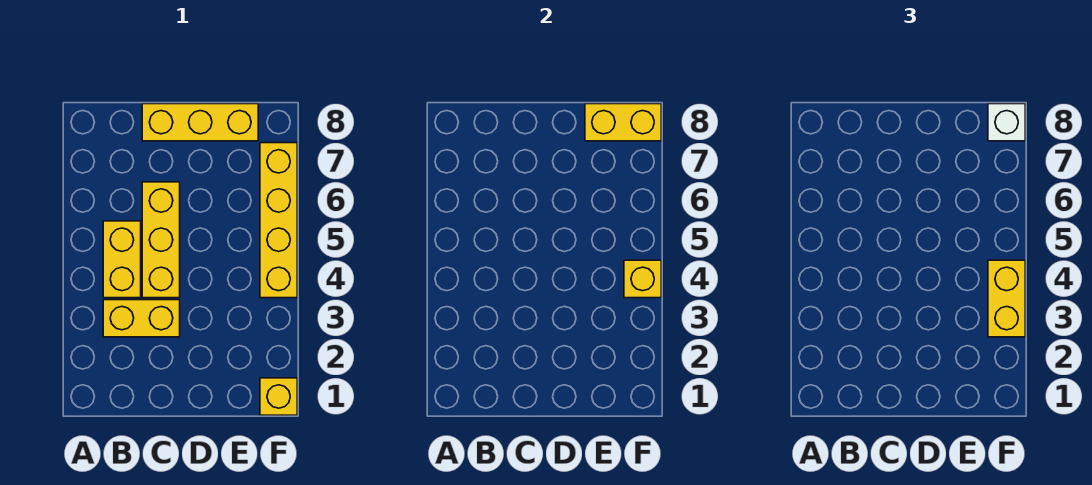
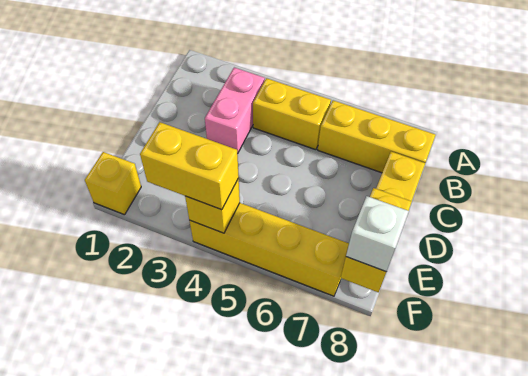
yellow brick B3:C3 level 1 -> pink brick B3:C3 level 1
yellow brick C4:C6 level 1 -> yellow brick B6:B8 level 1

